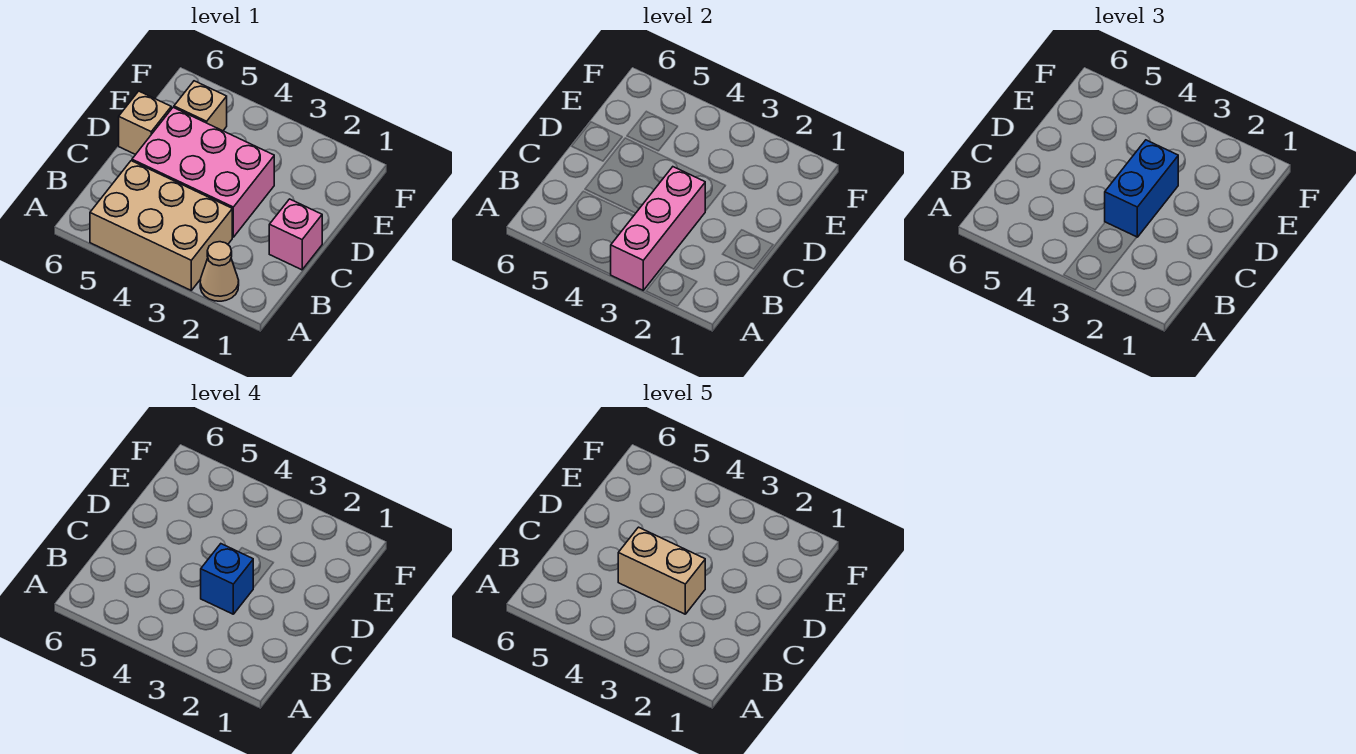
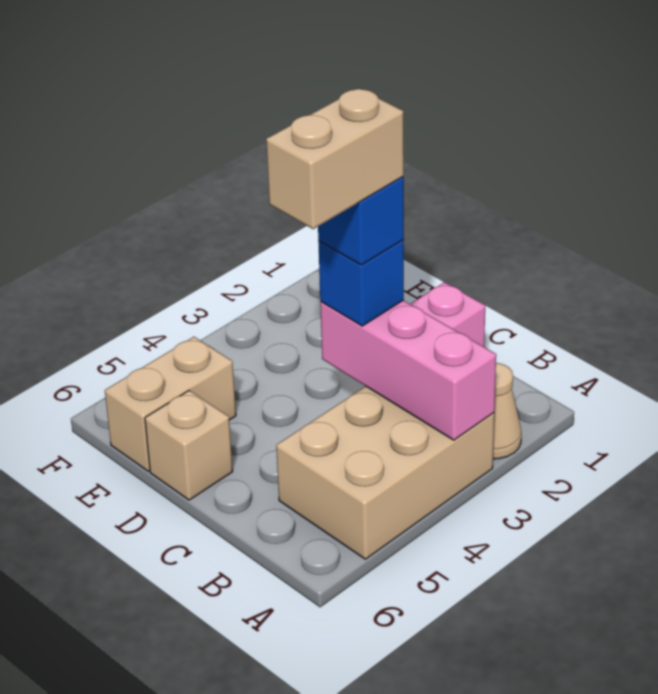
pink brick C3:D5 level 1 -> none
blue brick C3:D3 level 3 -> blue brick C3 level 3
tan brick E5 level 1 -> tan brick E5:E6 level 1

